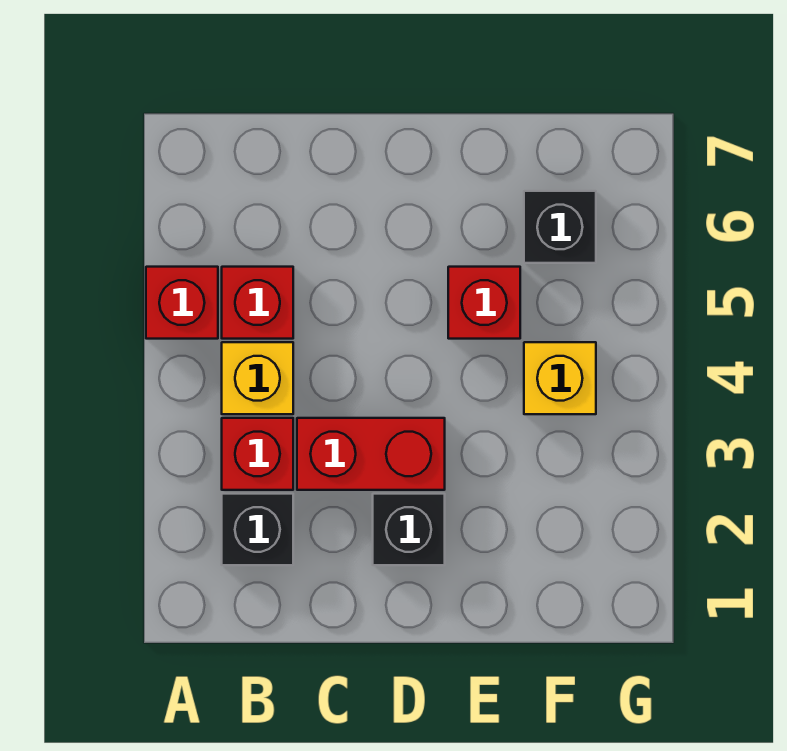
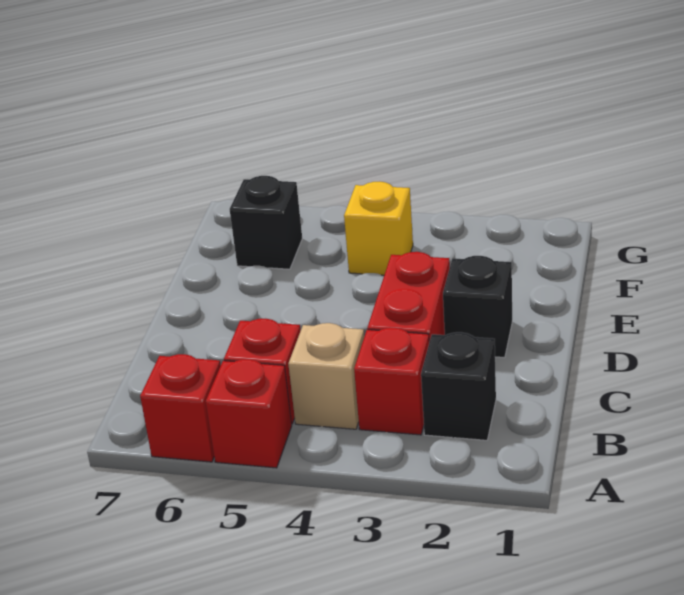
yellow brick B4 level 1 -> tan brick B4 level 1
red brick E5 level 1 -> red brick A6 level 1

